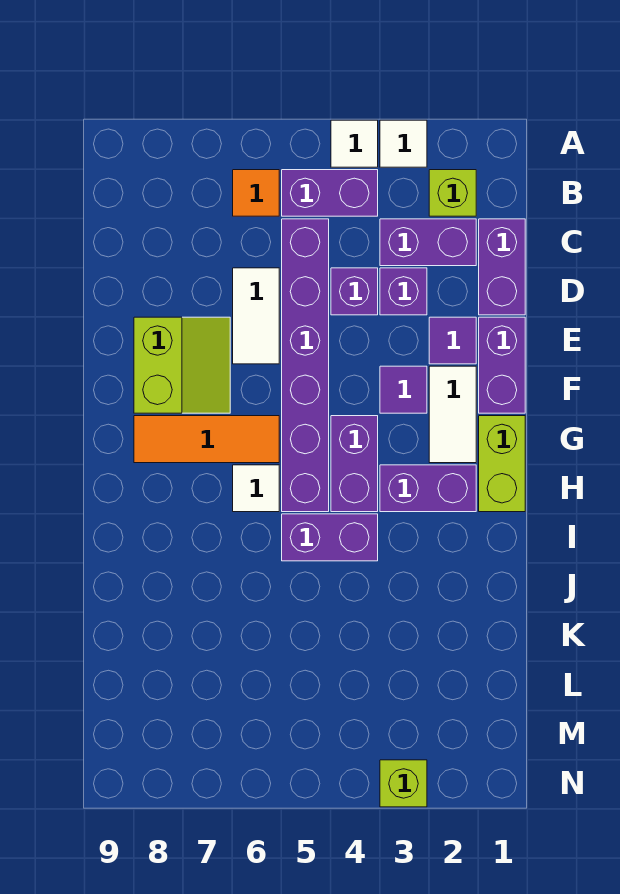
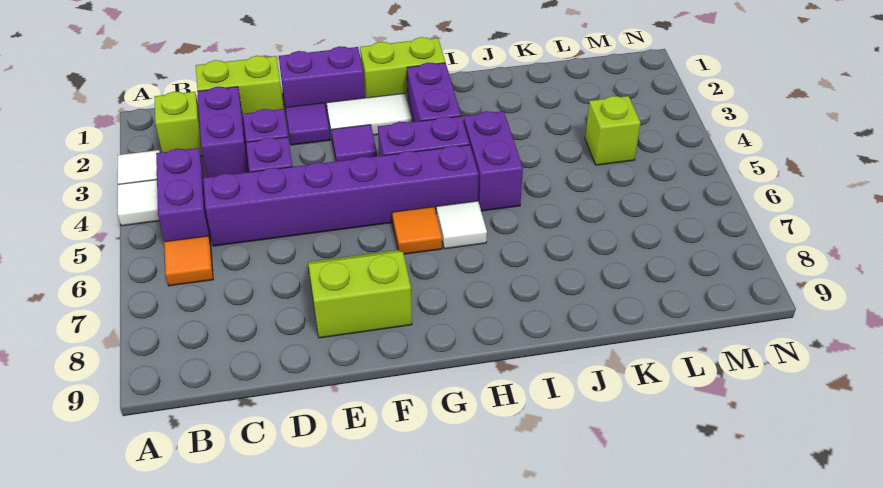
purple brick C1:D1 level 1 -> lime brick C1:D1 level 1
white tile D6:E6 level 1 -> none
orange tile G6:G8 level 1 -> orange tile G6 level 1
lime brick N3 level 1 -> lime brick L4 level 1

